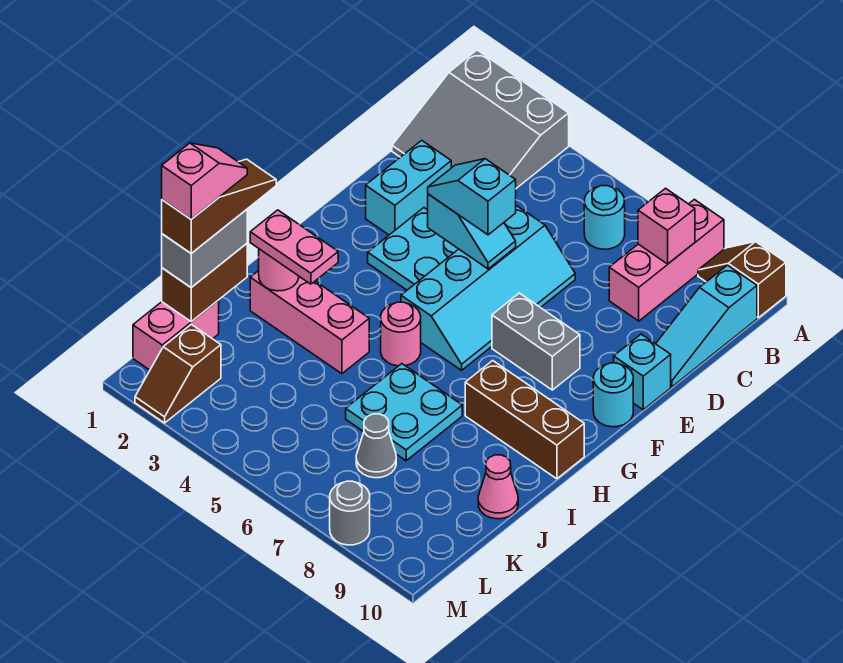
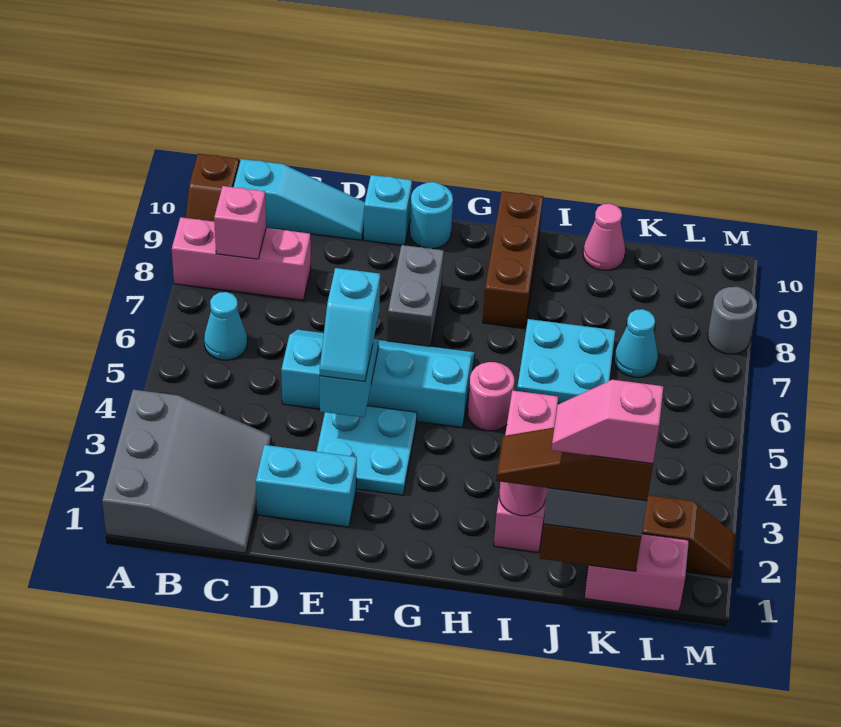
cyan round brick B6 level 1 -> cyan cone B6 level 1
grey cone K7 level 1 -> cyan cone K7 level 1

